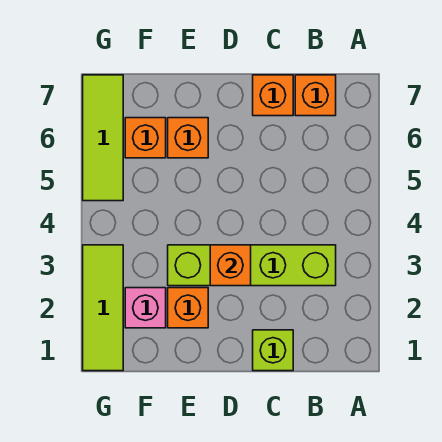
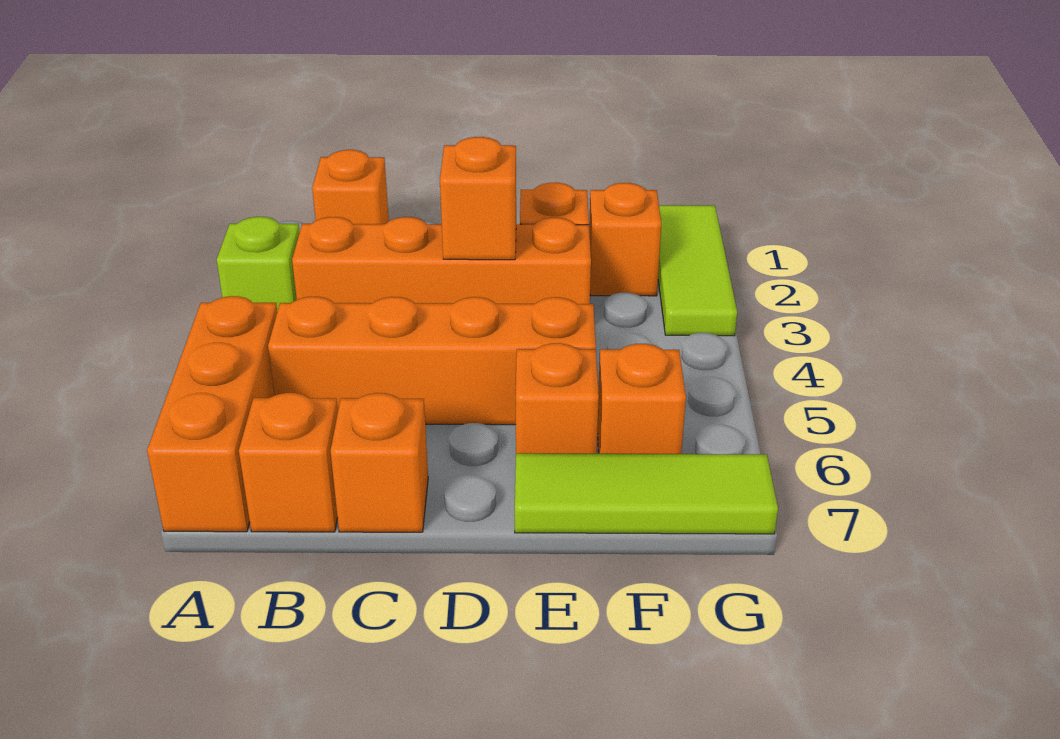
none -> orange brick A5:A7 level 1
none -> orange brick B1 level 1
lime brick B3:E3 level 1 -> orange brick B3:E3 level 1
none -> orange brick B5:E5 level 1
lime brick C1 level 1 -> lime brick A3 level 1
pink brick F2 level 1 -> orange brick F2 level 1
lime tile G5:G7 level 1 -> lime tile E7:G7 level 1

